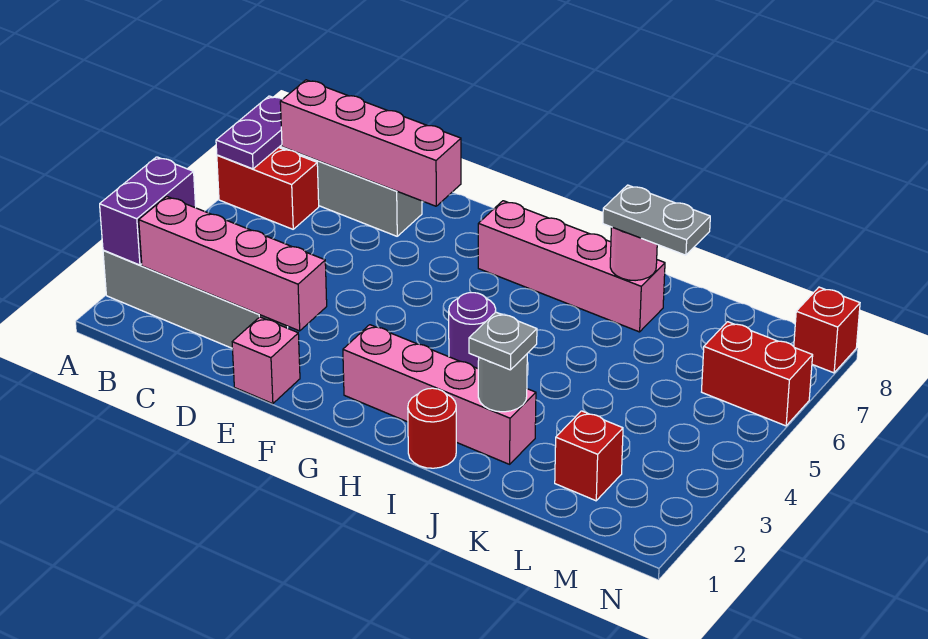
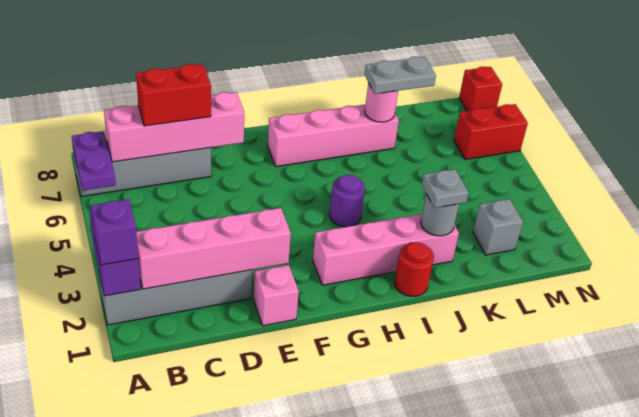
none -> purple brick A2 level 3
red brick A6:B6 level 1 -> red brick C7:D7 level 3
red brick L2 level 1 -> grey brick L2 level 1

